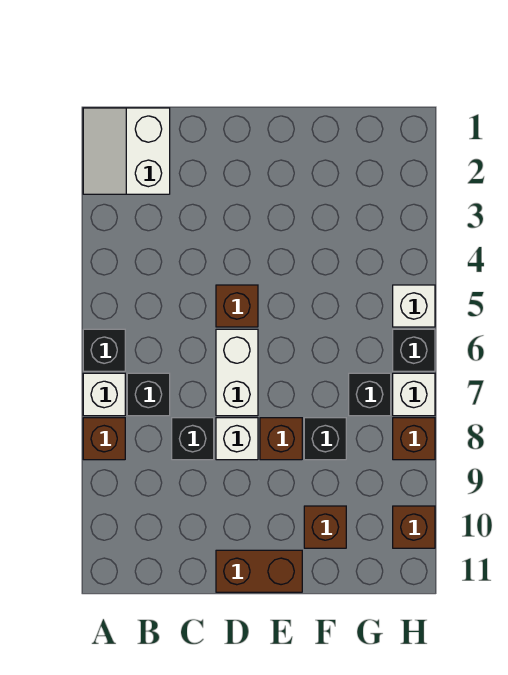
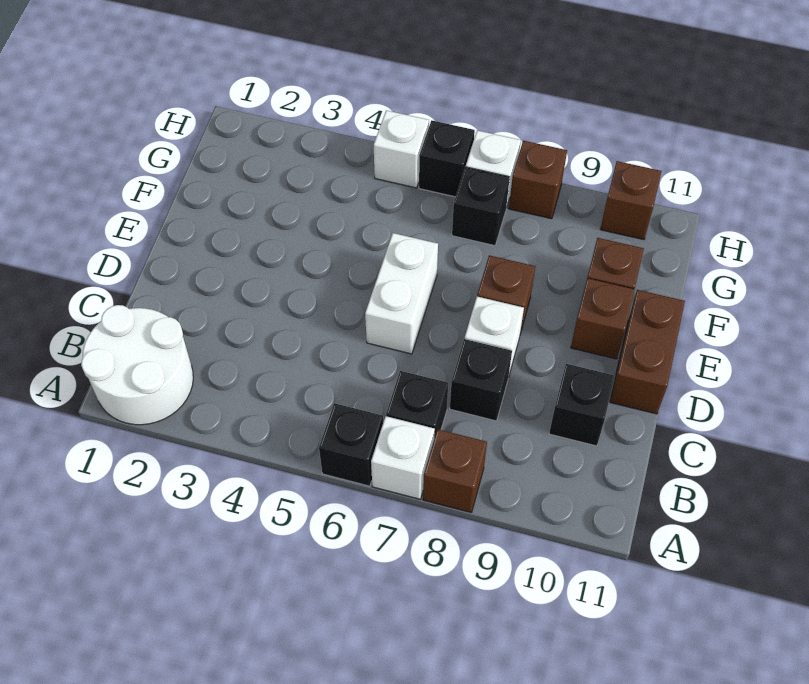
white slope A1:B2 level 1 top B -> white round brick A1:B2 level 1
brown brick D5 level 1 -> brown brick E10 level 1
white brick D6:D7 level 1 -> white brick D6:E6 level 1
black brick F8 level 1 -> black brick C10 level 1

